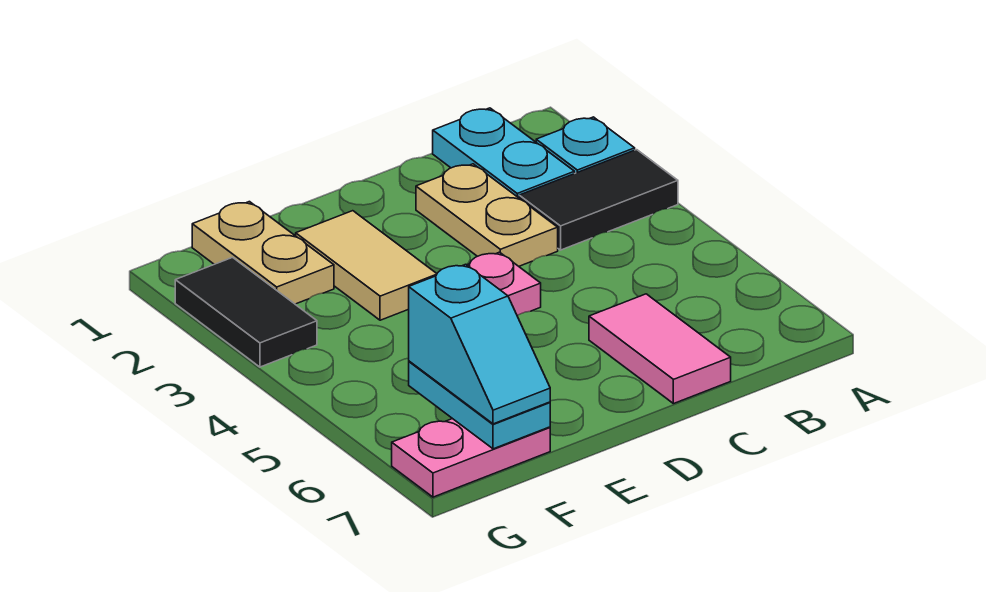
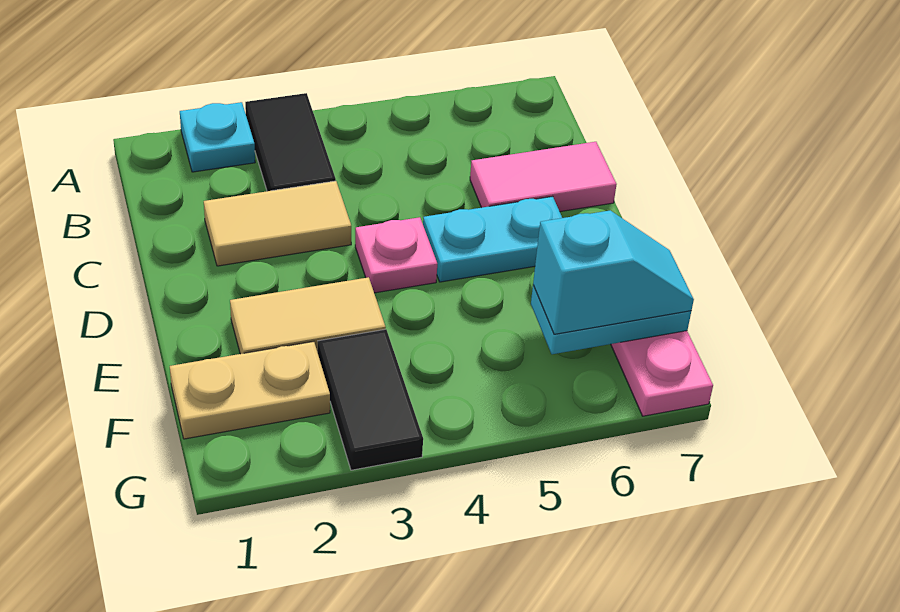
cyan plate B1:B2 level 1 -> cyan plate D5:D6 level 1
tan plate C2:C3 level 1 -> tan tile C2:C3 level 1
black tile G2:G3 level 1 -> black tile F3:G3 level 1

